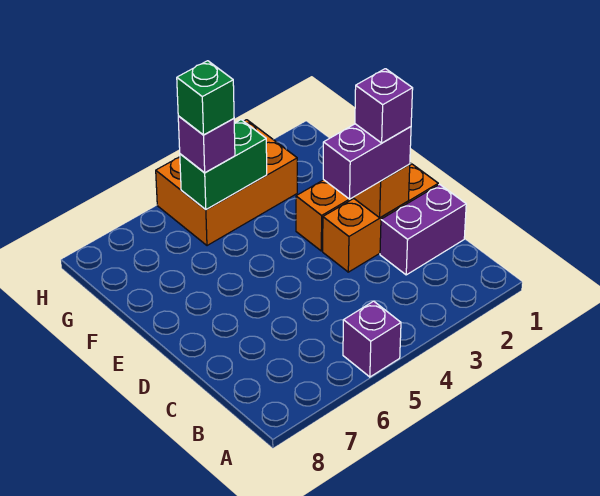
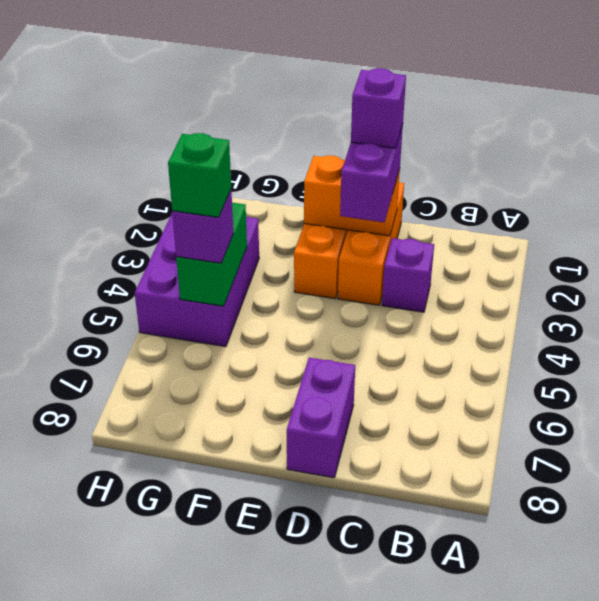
purple brick A5 level 1 -> purple brick C3 level 1
purple brick C1:C2 level 1 -> purple brick D7:D8 level 1
orange brick G3:H5 level 1 -> purple brick G3:H5 level 1

